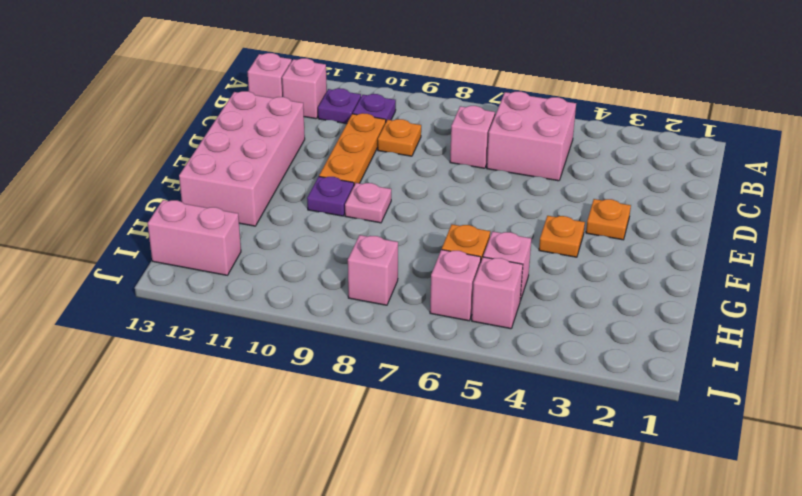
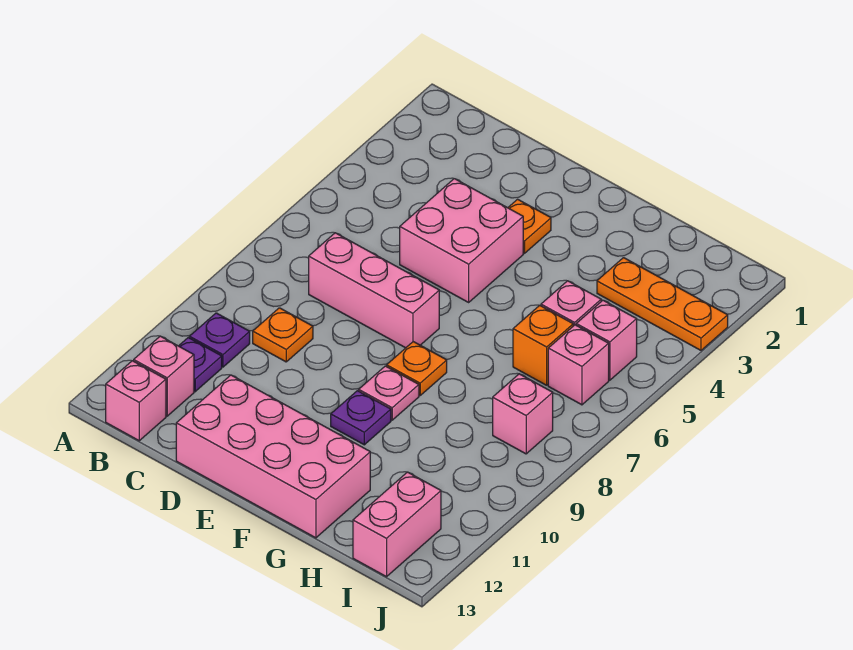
pink brick B5:C6 level 1 -> pink brick D4:E5 level 1
pink brick C7 level 1 -> pink brick C7:E7 level 1
orange plate C10:E10 level 1 -> orange plate H3:J3 level 1
orange plate F4 level 1 -> orange plate F8 level 1

